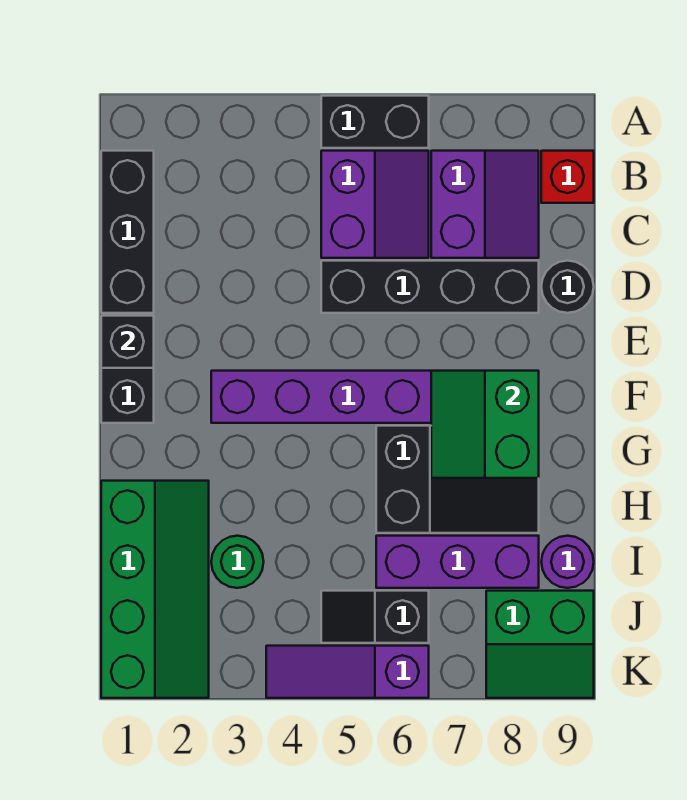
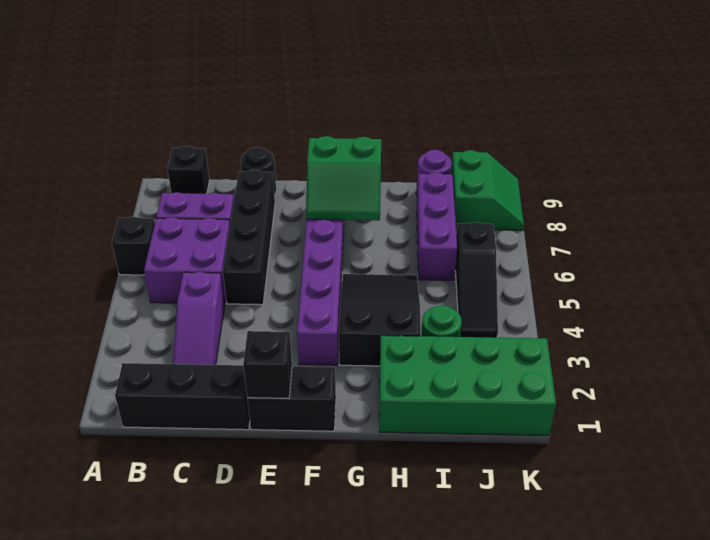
black brick A5:A6 level 1 -> black brick A6 level 1
purple slope B5:C6 level 1 top 5 -> purple brick B5:C6 level 1
red brick B9 level 1 -> black brick B9 level 1
black slope G6:H8 level 1 top 6 -> black slope G3:H5 level 1 top 3
green slope H1:K2 level 1 top 1 -> green brick H1:K2 level 1
black slope J5:J6 level 1 top 6 -> black slope J4:J6 level 1 top 6
purple slope K4:K6 level 1 top 6 -> purple slope C2:C4 level 1 top 4

